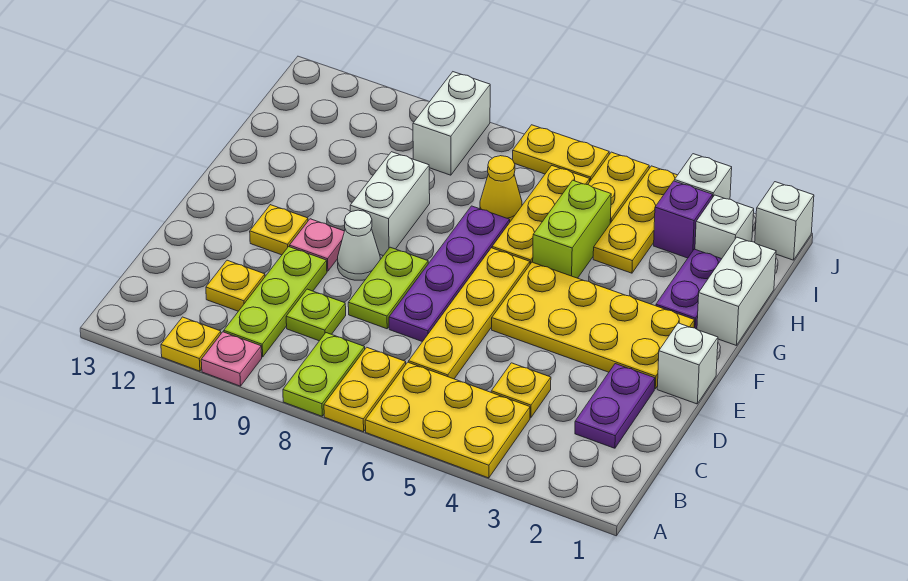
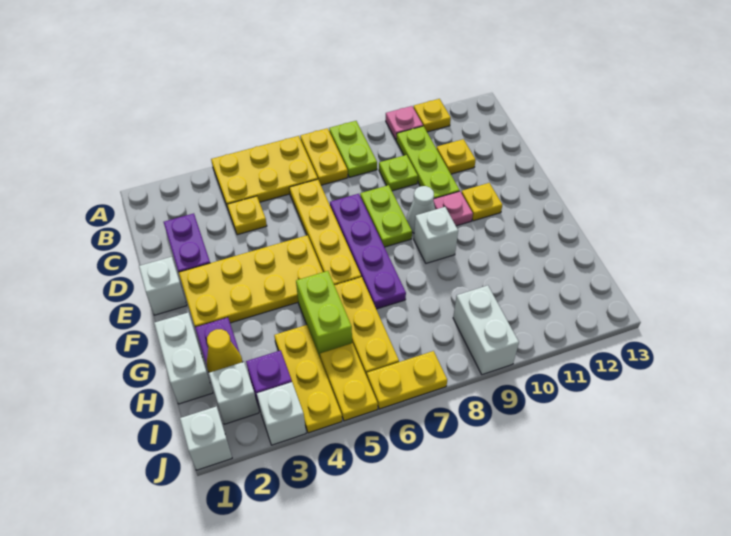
white brick F9:G9 level 1 -> white brick F9 level 1
yellow cone H7 level 1 -> yellow cone H2 level 2

